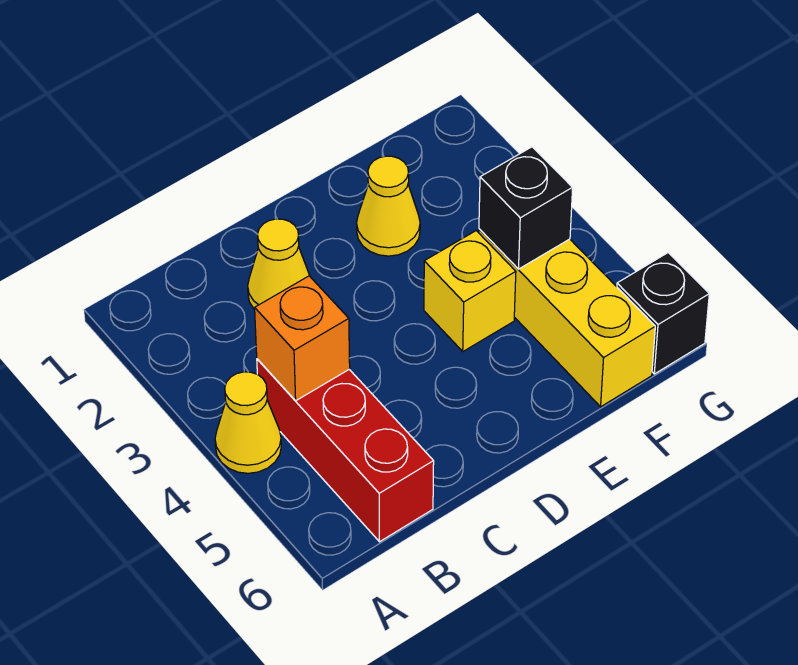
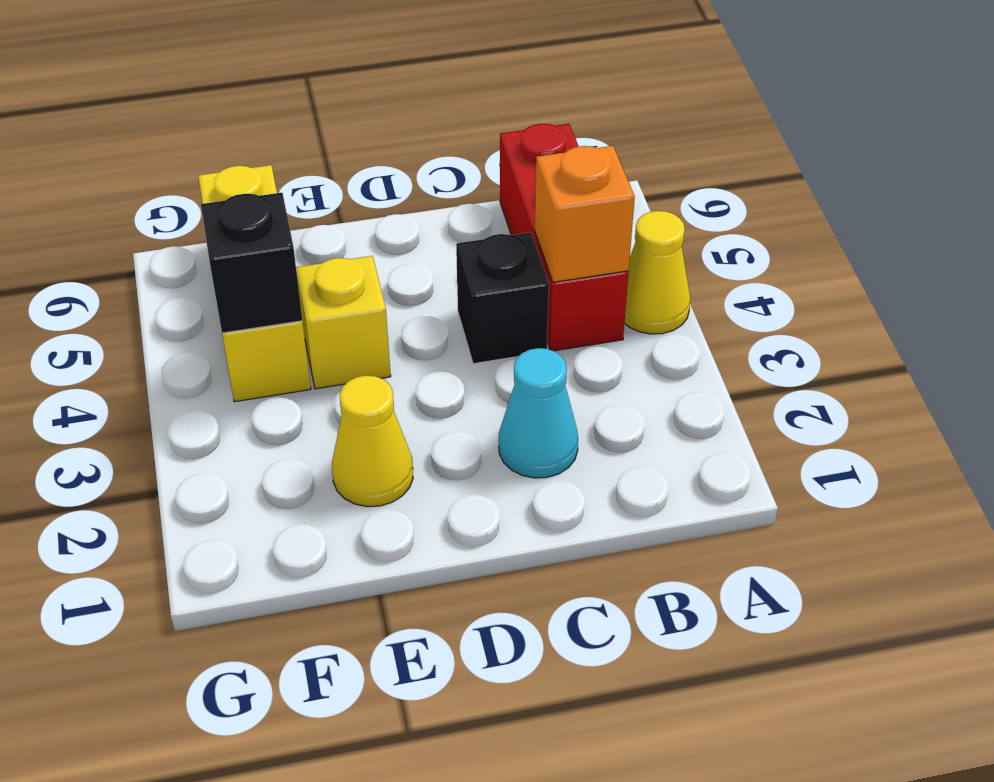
yellow cone C2 level 1 -> cyan cone C2 level 1
black brick G6 level 1 -> black brick C4 level 1

